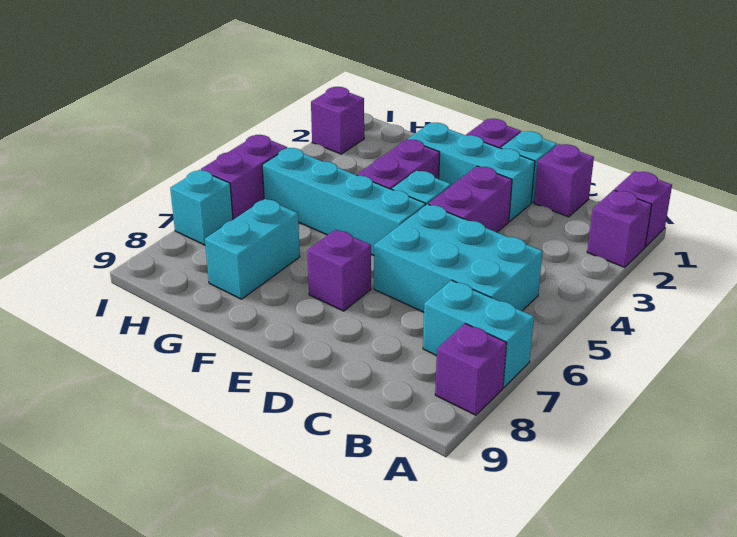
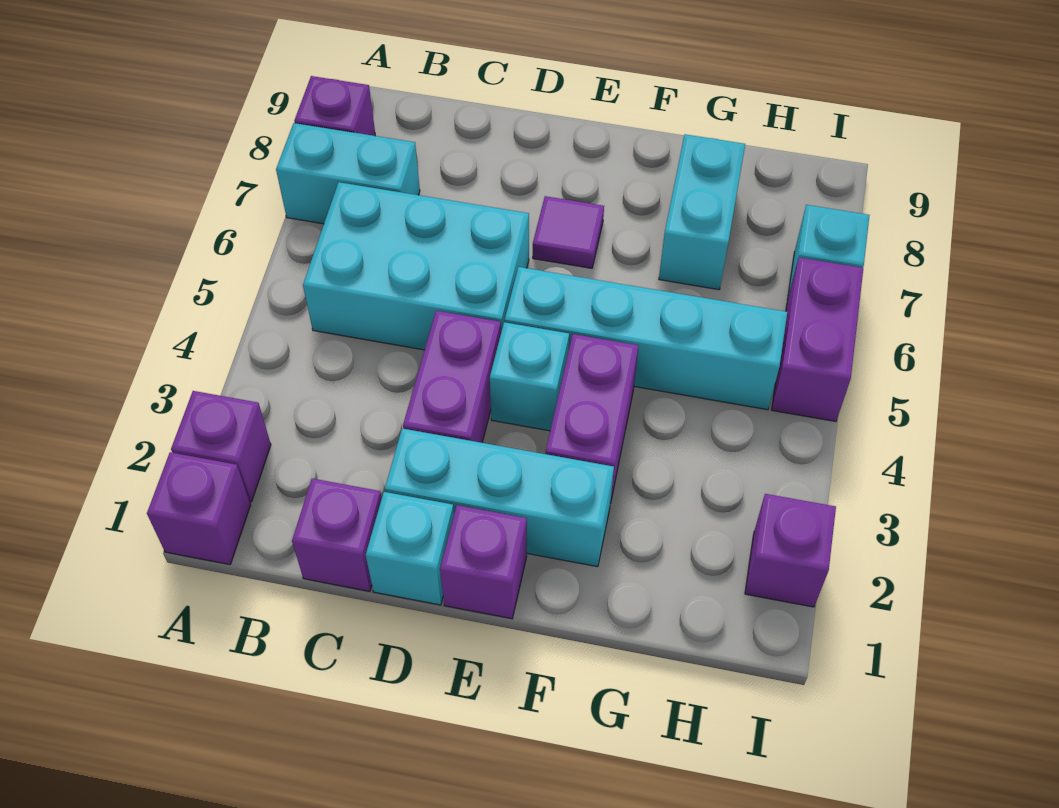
purple brick E7 level 1 -> purple tile E7 level 1

